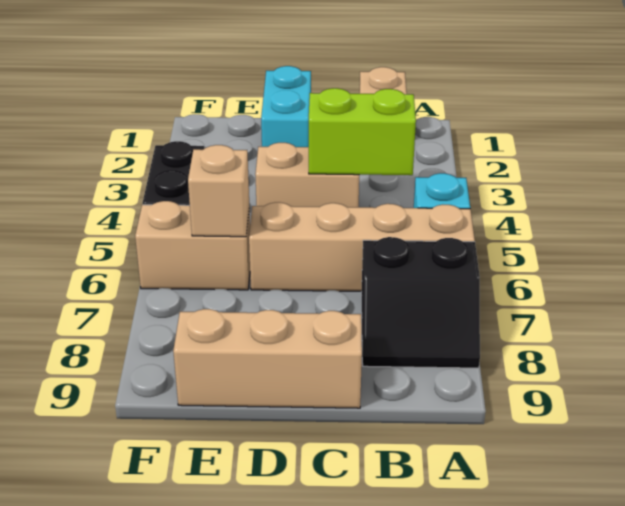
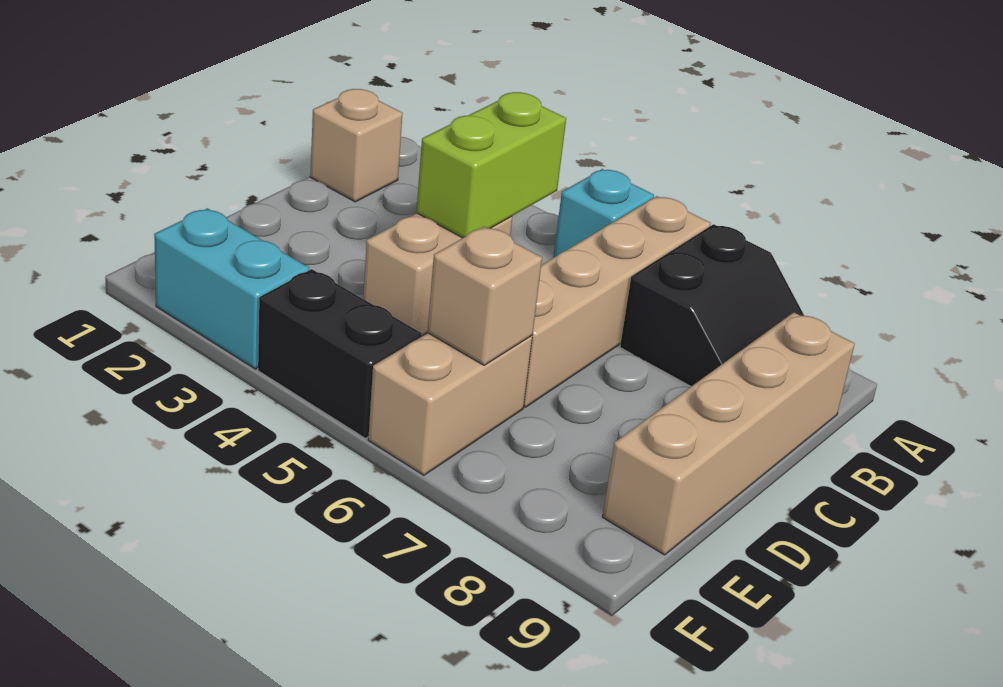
tan brick C9:E9 level 1 -> tan brick B9:E9 level 1
cyan brick D1:D2 level 1 -> cyan brick F2:F3 level 1

